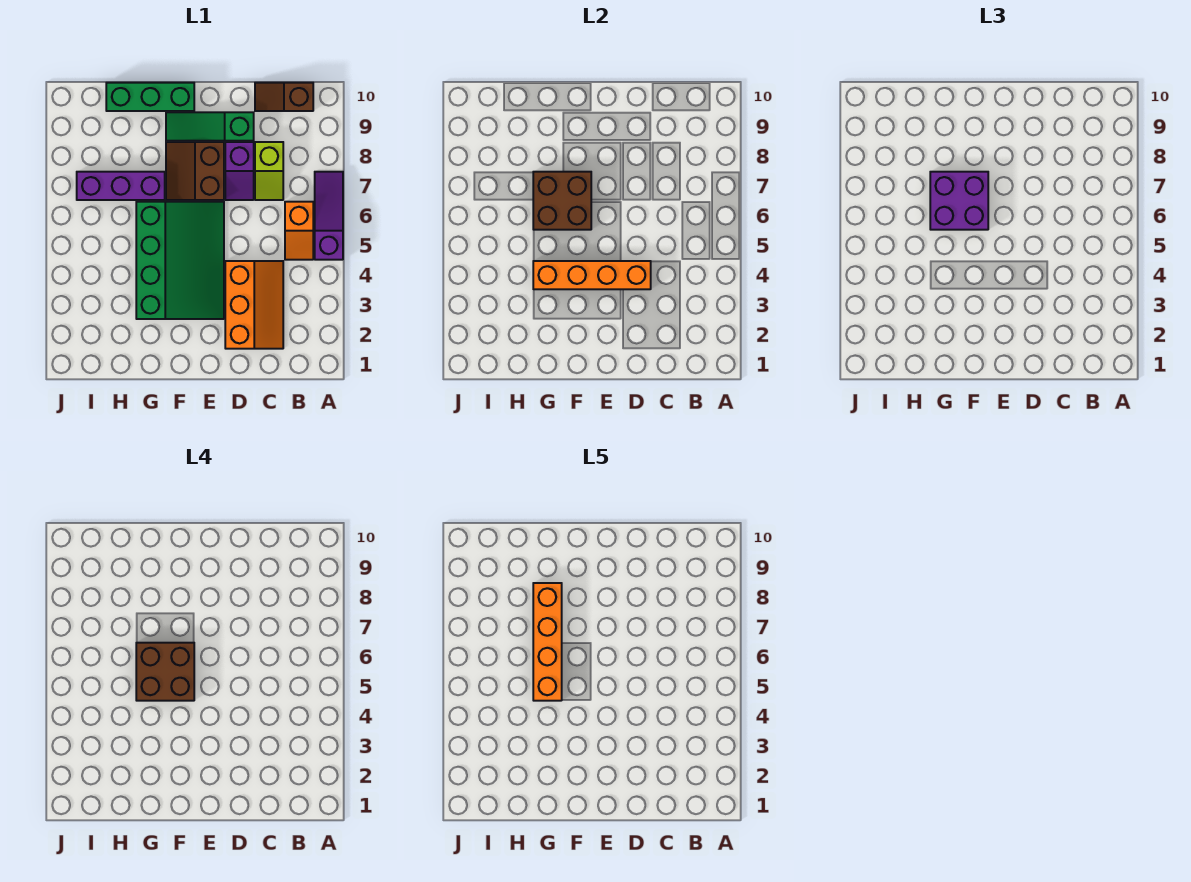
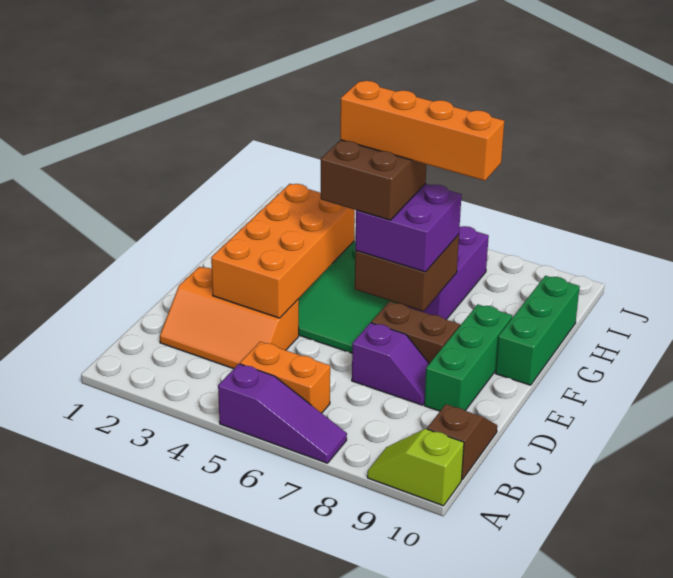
orange slope B5:B6 level 1 top 6 -> orange brick B5:B6 level 1
lime slope C7:C8 level 1 top 8 -> lime slope A9:A10 level 1 top 10
orange brick D4:G4 level 2 -> orange brick D3:G4 level 2
purple slope D7:D8 level 1 top 8 -> purple slope D7:D8 level 1 top 7
green slope D9:F9 level 1 top D -> green brick D9:F9 level 1

